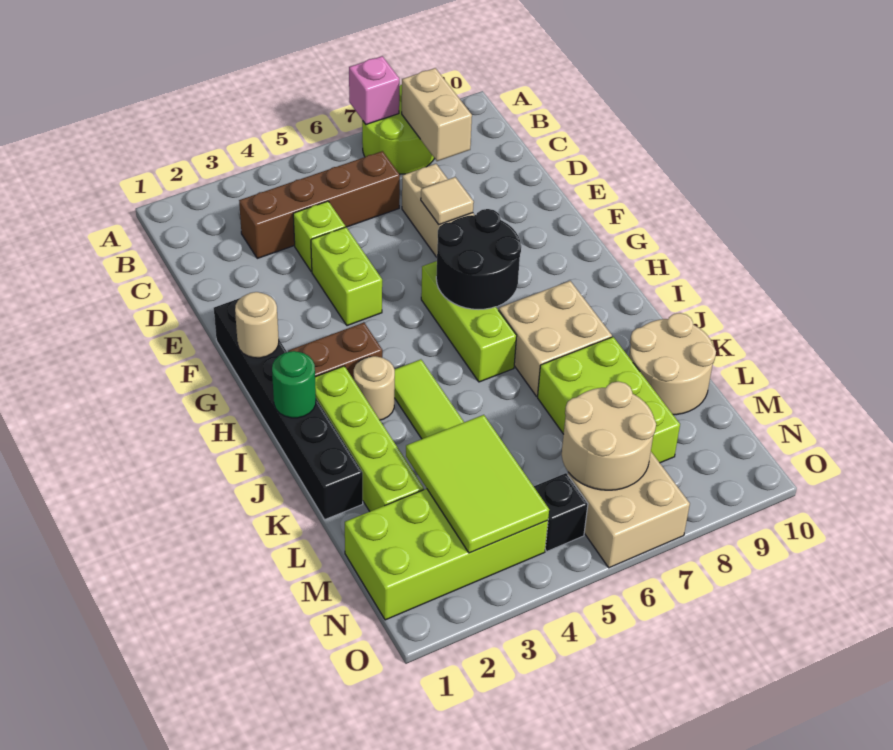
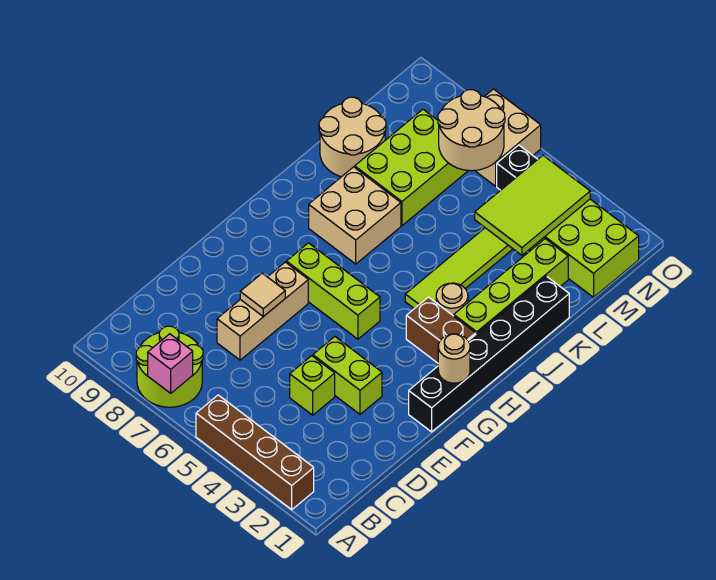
tan brick B8:C8 level 2 -> none
brown brick C3:C6 level 1 -> brown brick A2:A5 level 1
lime brick E4:F4 level 1 -> lime brick E3:E4 level 1
lime brick G6:I6 level 1 -> lime brick G5:G7 level 1
black round brick G6:H7 level 2 -> none
green round brick I1 level 2 -> none

